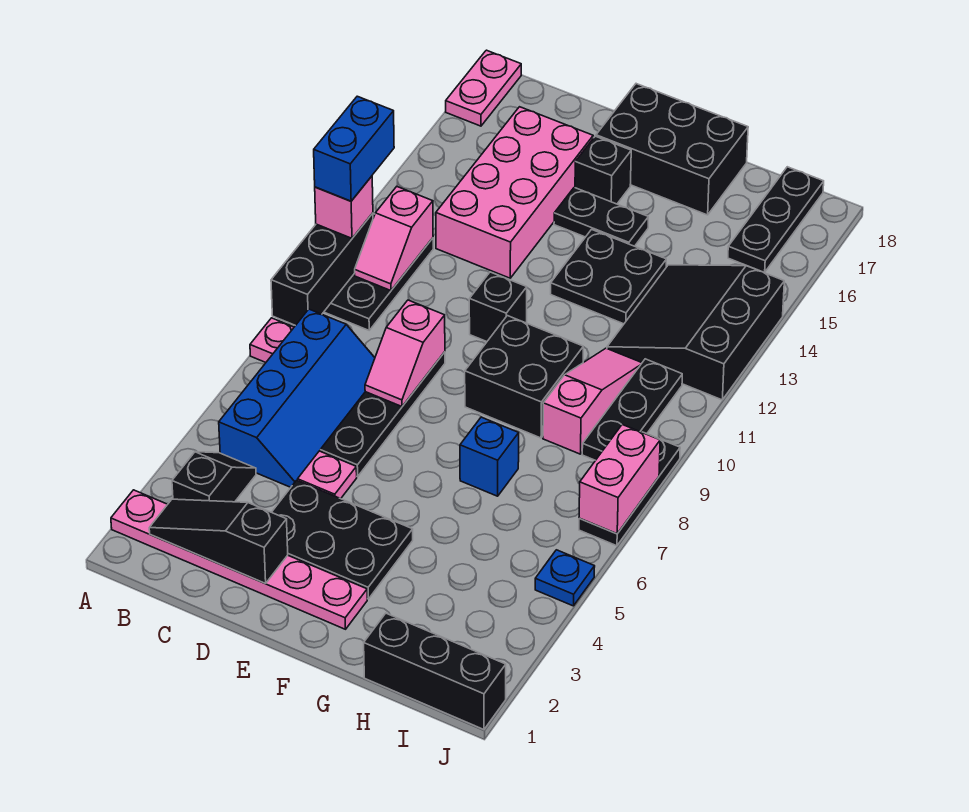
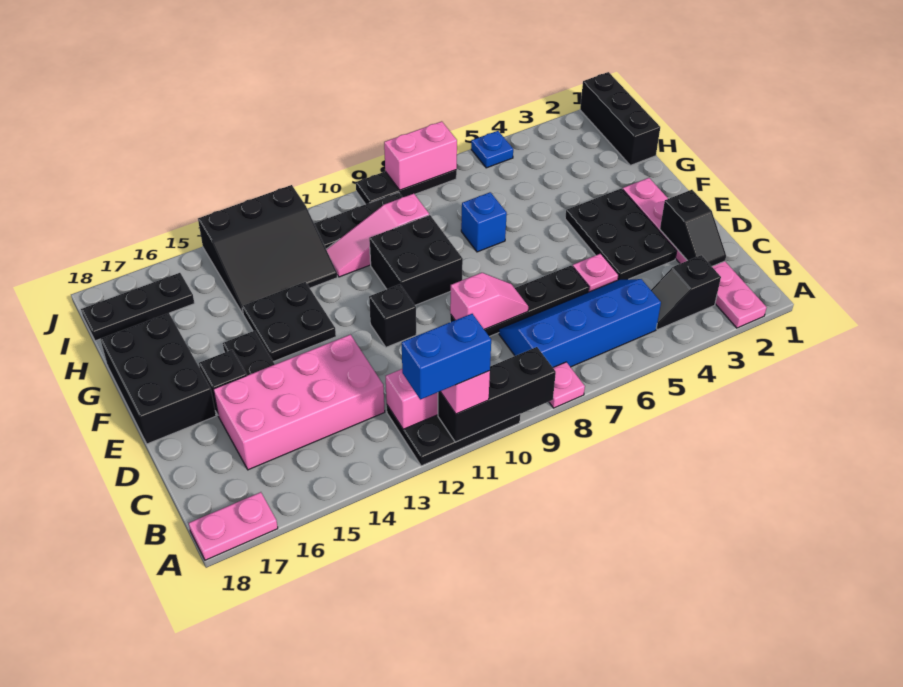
black slope B2:D2 level 2 top D -> black slope C2:D2 level 2 top D

